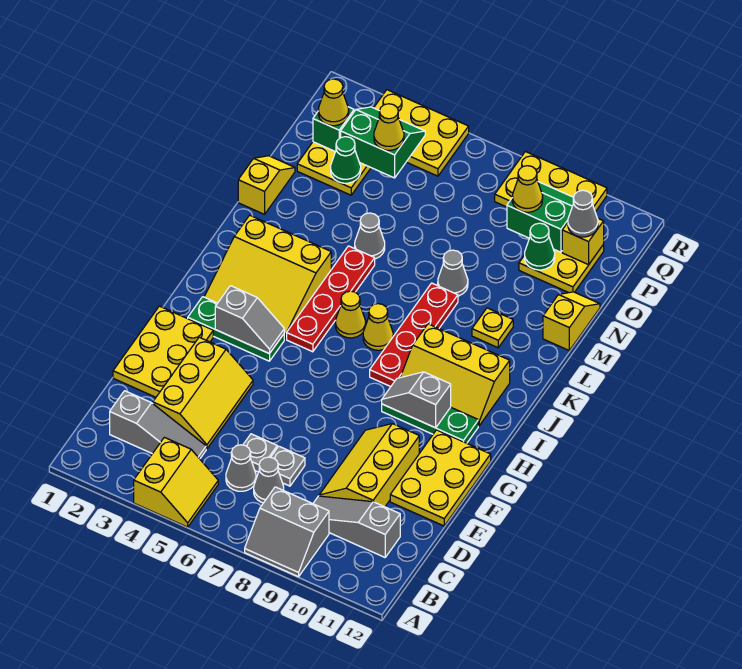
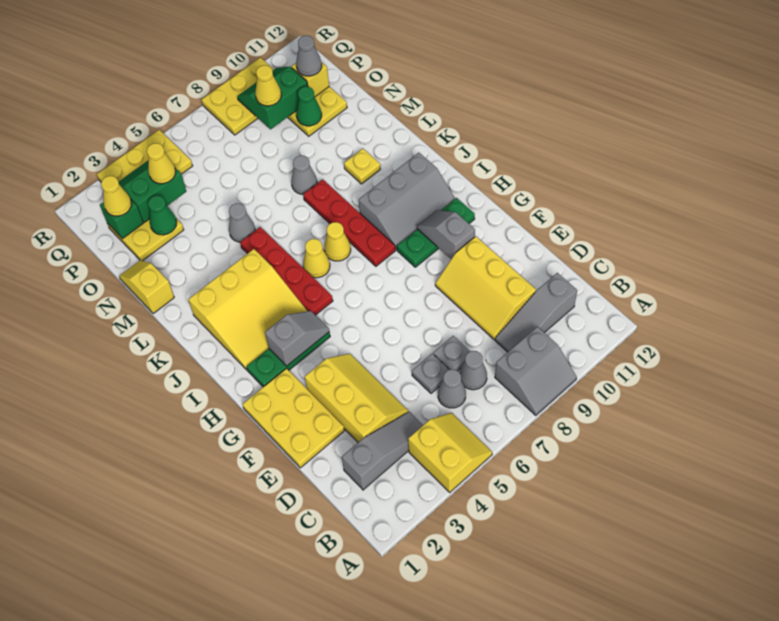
yellow plate E11:G12 level 1 -> none
grey slope H9:H10 level 2 top 10 -> grey slope G10:H10 level 2 top G
yellow slope I9:J11 level 1 top J -> grey slope I9:J11 level 1 top J
yellow slope M12:N12 level 1 top M -> none

